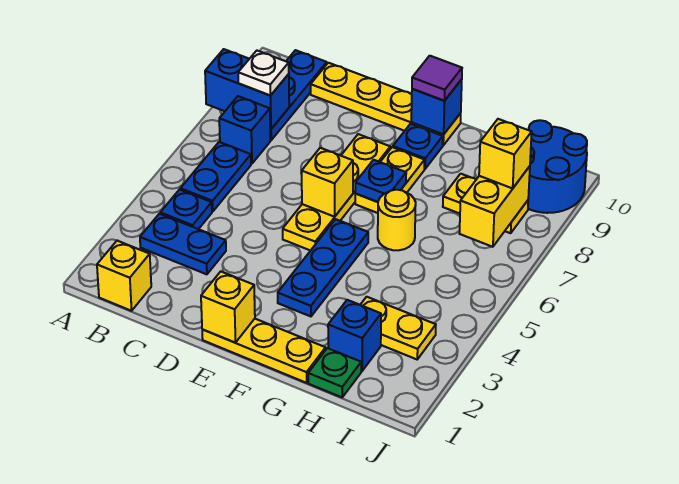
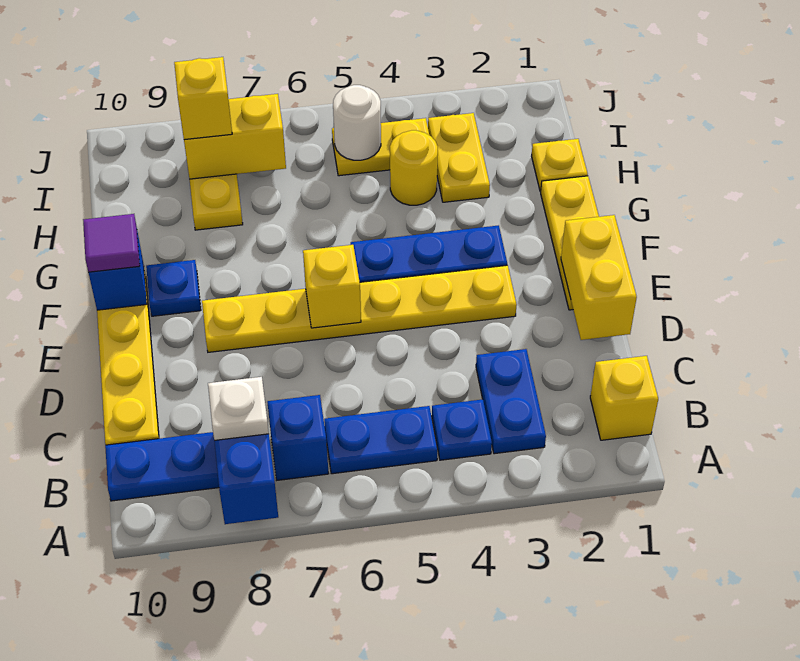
yellow brick E1 level 2 -> yellow brick D1:E1 level 2
yellow plate E5:E8 level 1 -> yellow plate E3:E8 level 1
yellow plate F7:F8 level 1 -> yellow plate I4:I5 level 1
blue plate F7 level 2 -> none
yellow round brick G6 level 1 -> yellow round brick H4 level 1
green plate H1 level 1 -> yellow plate H1 level 1
blue brick H2 level 1 -> none
none -> white round brick I5 level 2
blue round brick I9:J10 level 1 -> none

